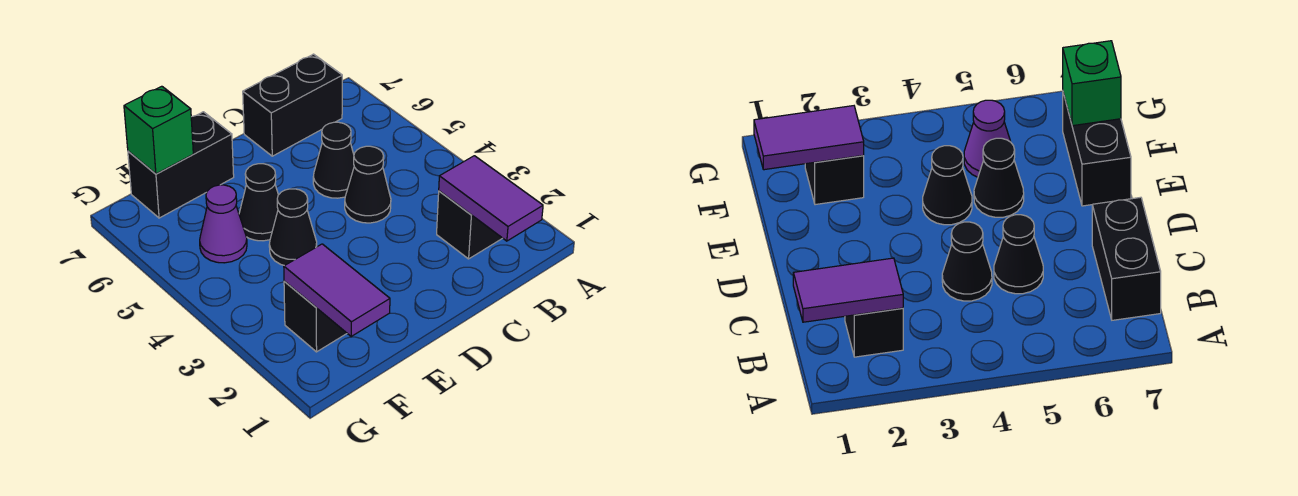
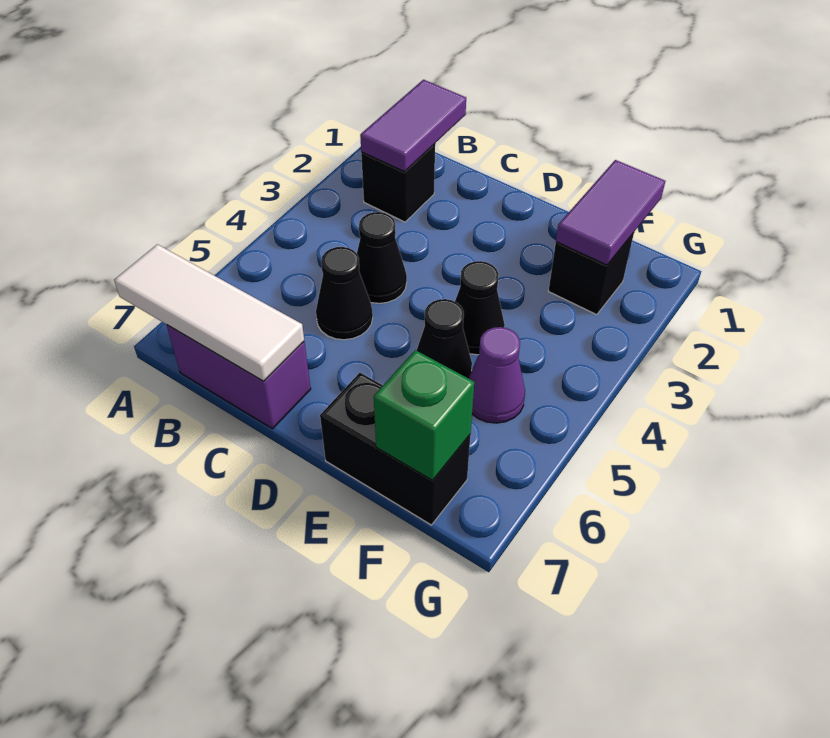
none -> white tile A7:C7 level 2
black brick B7:C7 level 1 -> purple brick B7:C7 level 1

